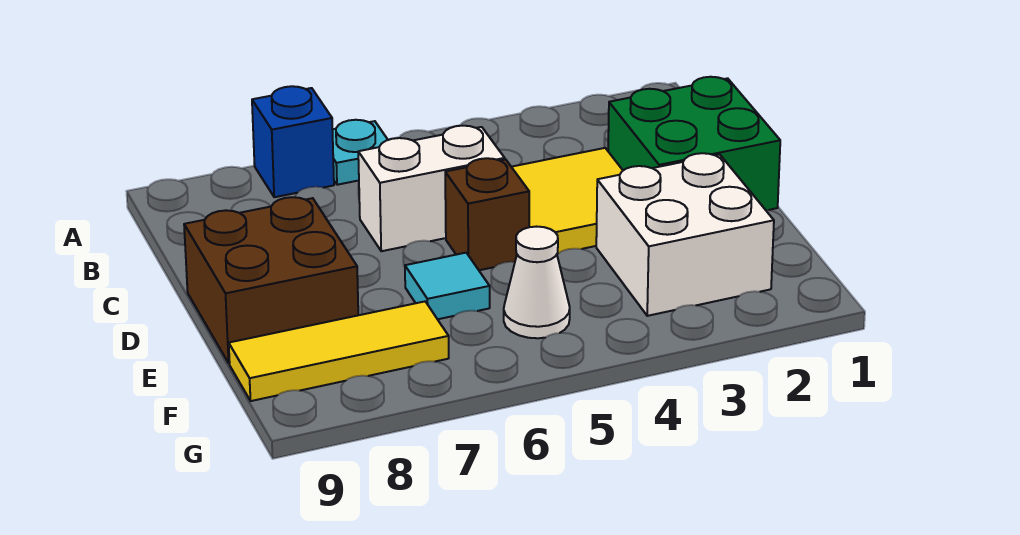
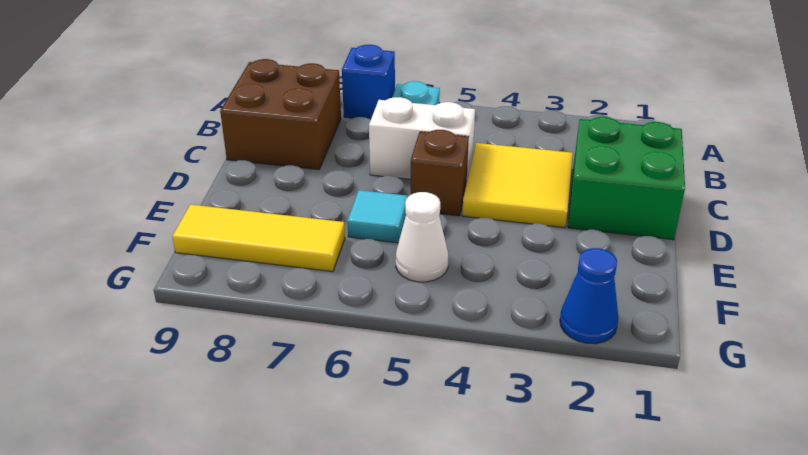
brown brick D8:E9 level 1 -> brown brick B8:C9 level 1
white brick E2:F3 level 1 -> none
none -> blue cone G2 level 1

